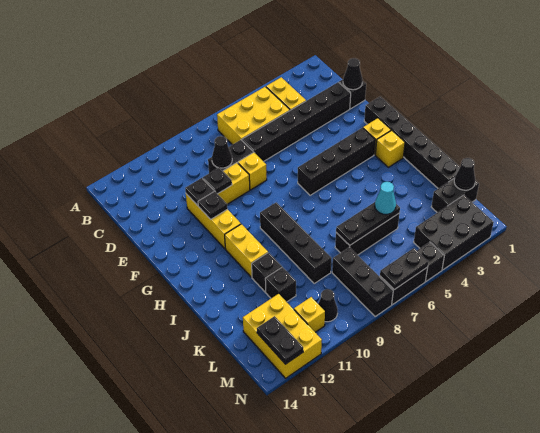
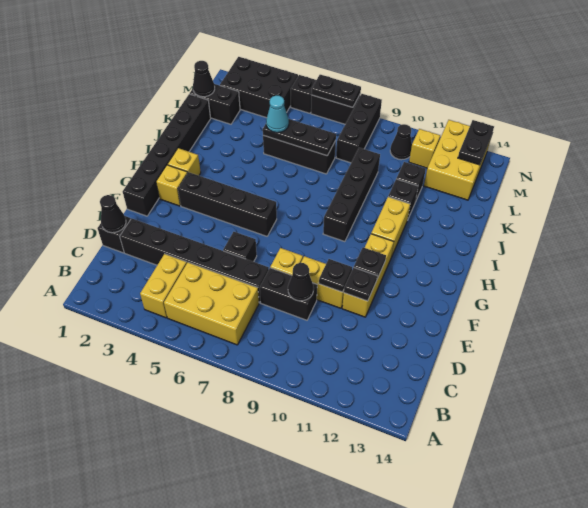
none -> black brick E6 level 1

